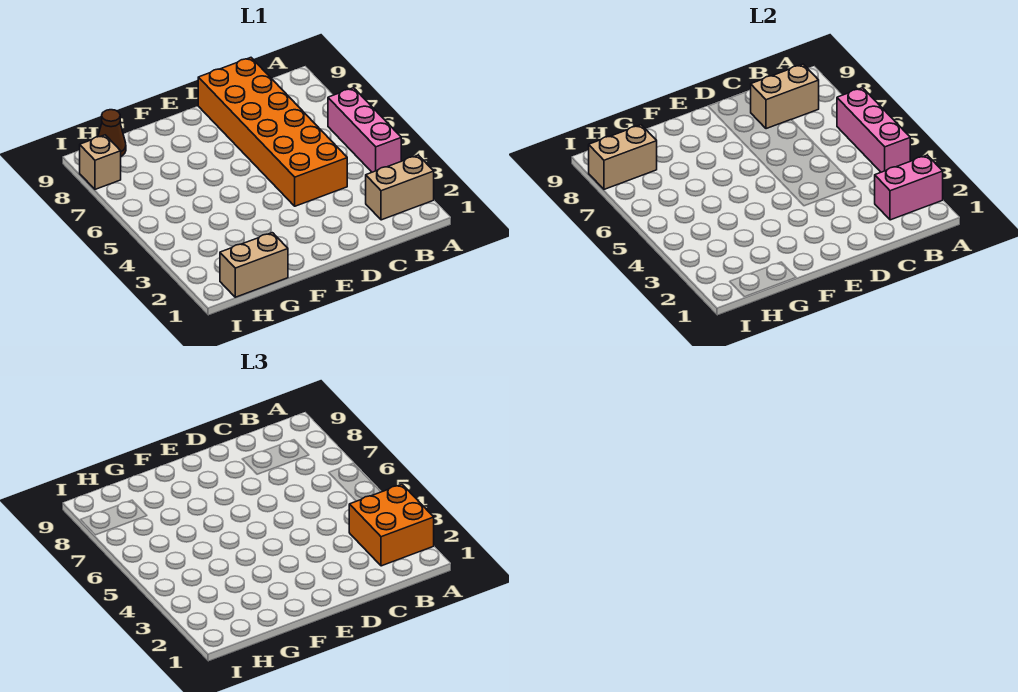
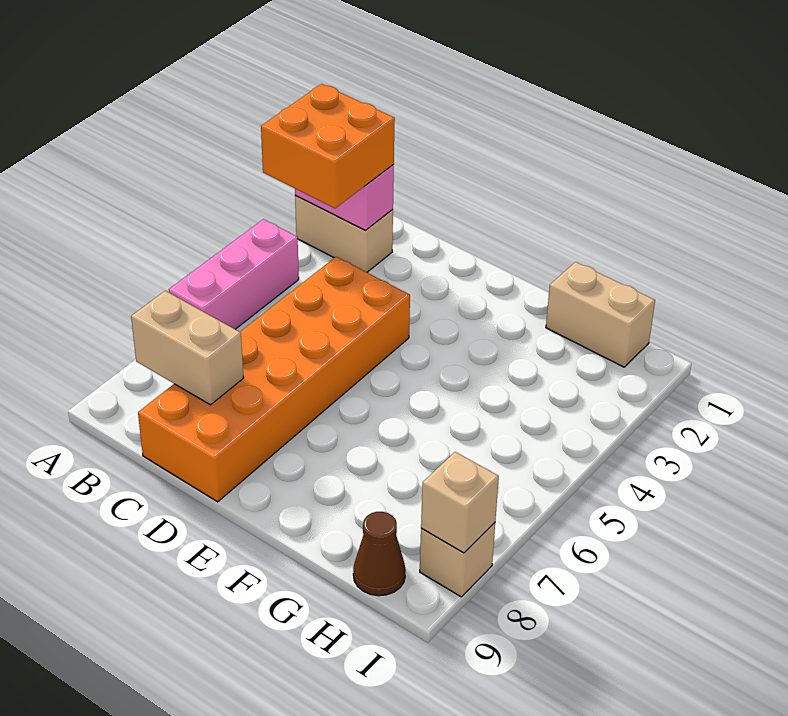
pink brick A4:A6 level 2 -> none
tan brick H8:I8 level 2 -> tan brick I8 level 2

